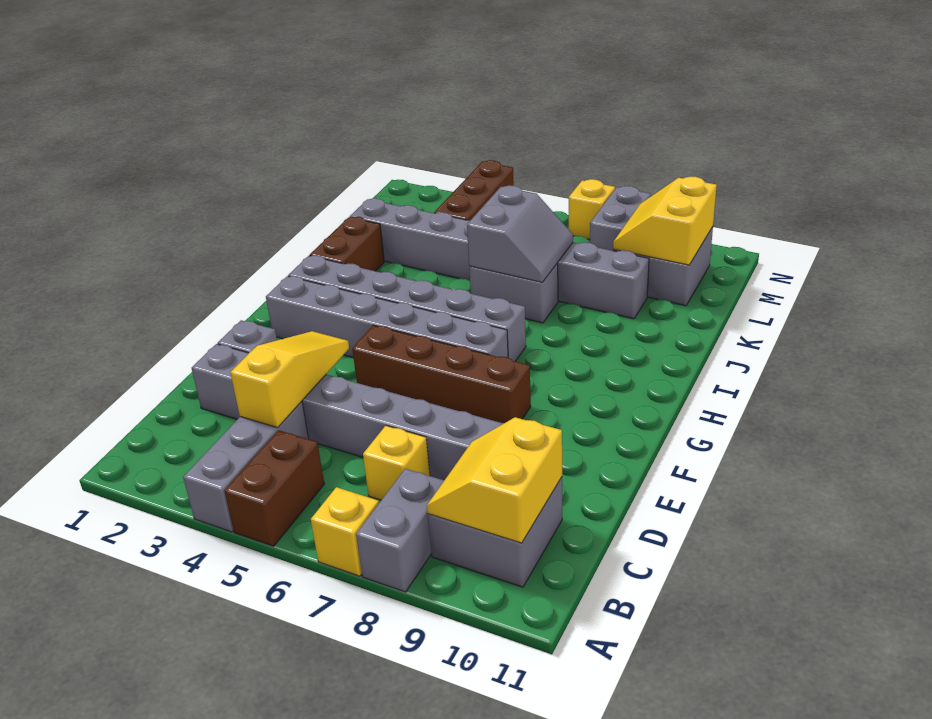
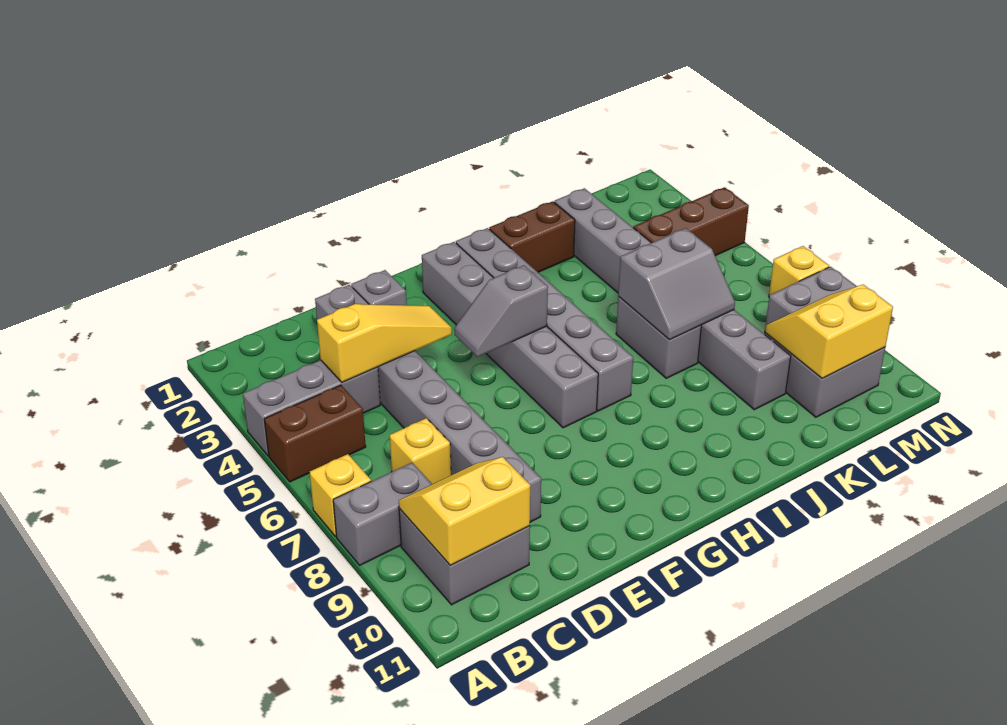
brown brick F5:F8 level 1 -> none
none -> grey slope F5:G5 level 2 top G

